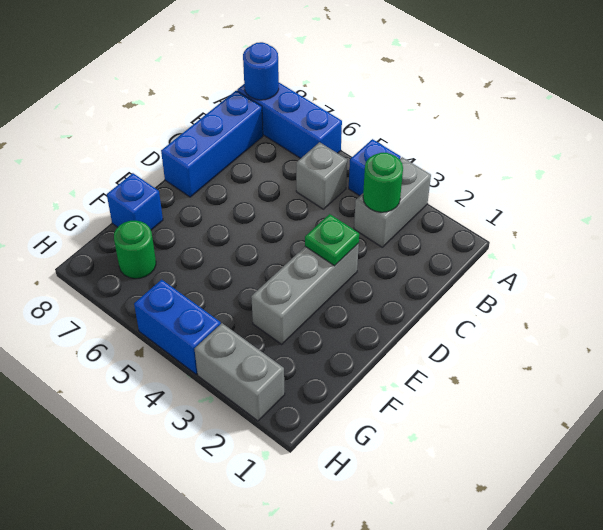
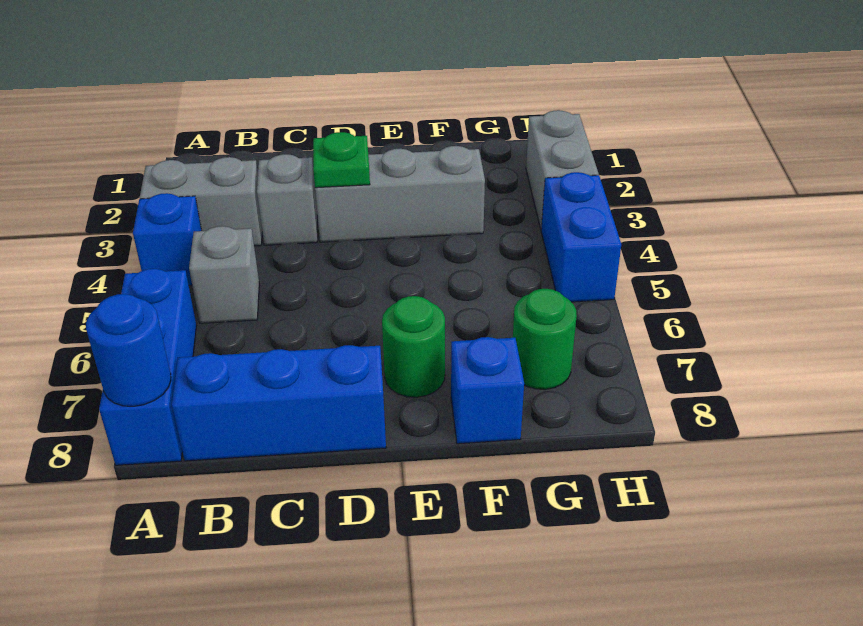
green round brick B3 level 2 -> green round brick E7 level 1
none -> grey brick C3 level 1

